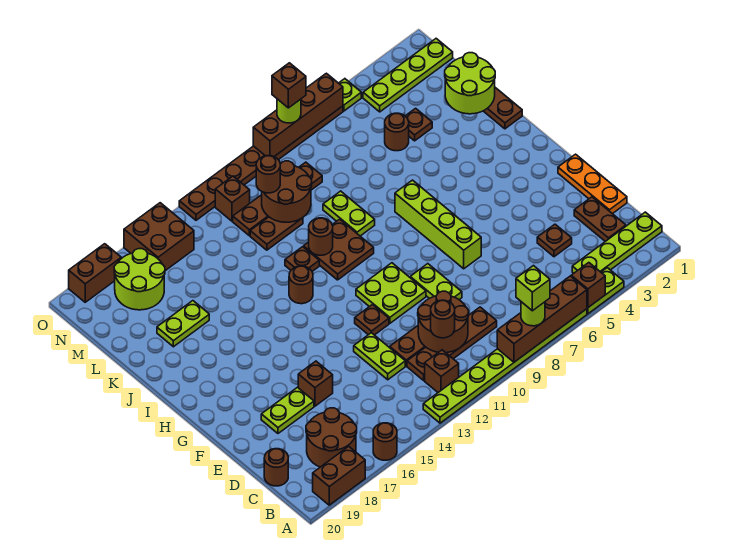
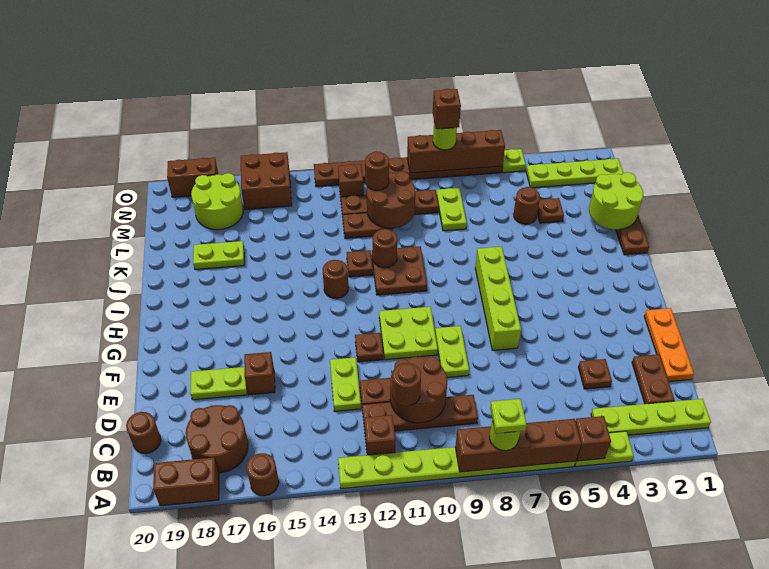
lime brick A8 level 4 -> lime plate A8 level 4
lime plate J9:K9 level 1 -> lime plate L8:M8 level 1

